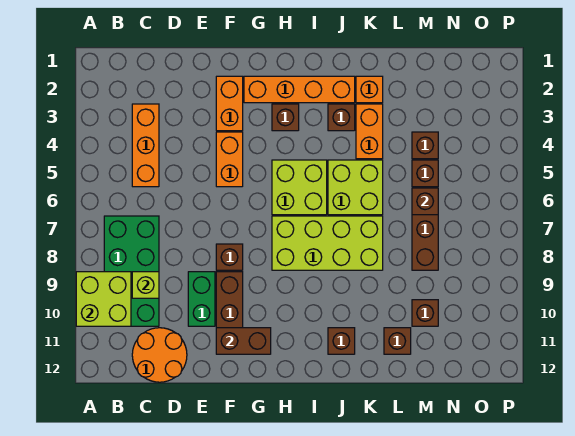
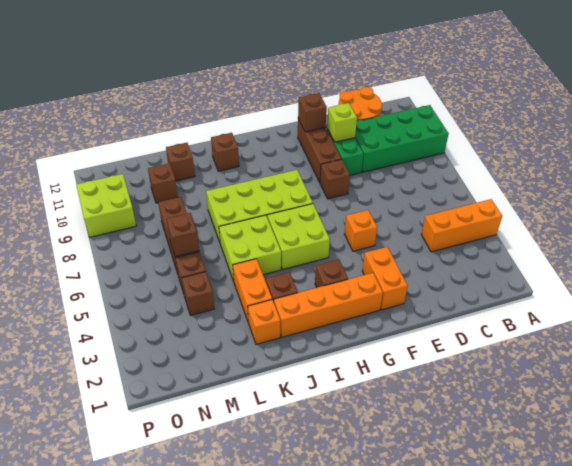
lime brick A9:B10 level 2 -> lime brick O9:P10 level 1
green brick B7:C10 level 1 -> green brick A9:D10 level 1
orange brick C3:C5 level 1 -> orange brick A4:C4 level 1
lime brick C9 level 2 -> lime brick E10 level 2
orange brick F4:F5 level 1 -> orange brick F5 level 1
brown brick F11:G11 level 2 -> brown brick F11 level 2

